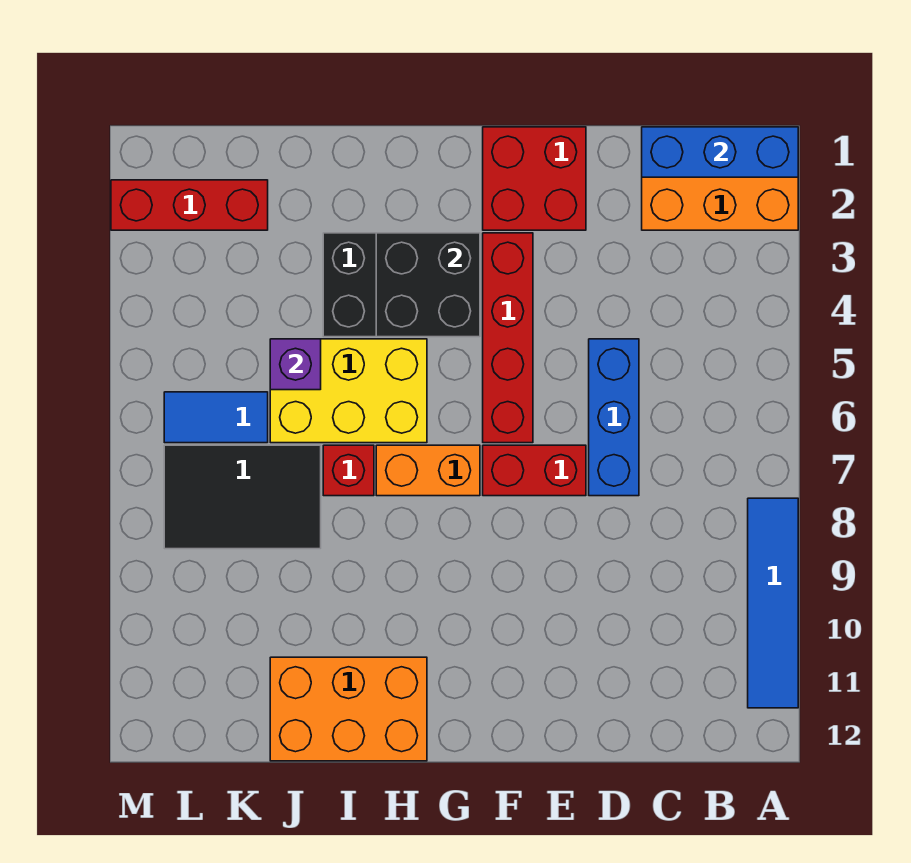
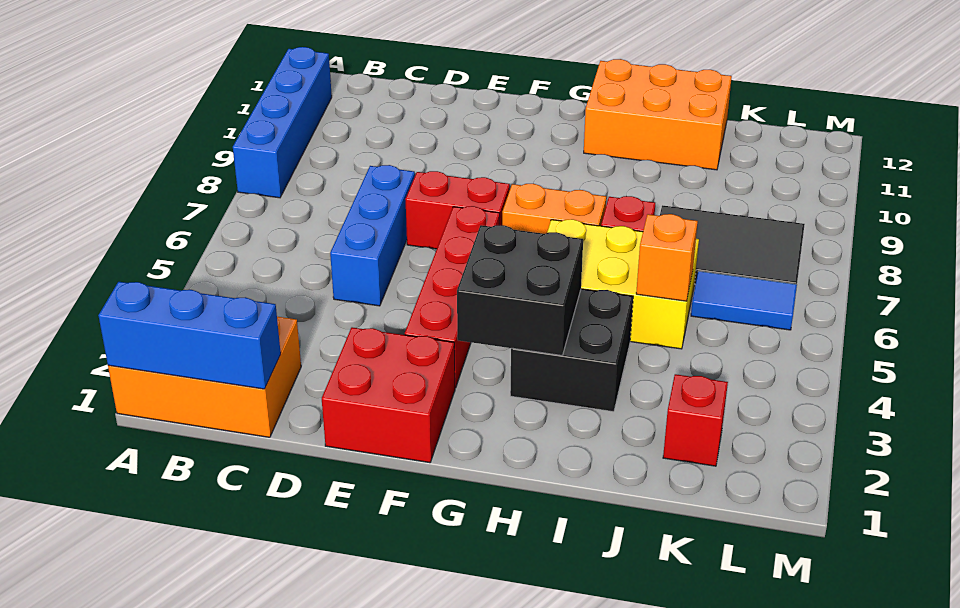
blue tile A8:A11 level 1 -> blue brick A8:A11 level 1
purple brick J5 level 2 -> orange brick J5 level 2
red brick K2:M2 level 1 -> red brick K2 level 1

